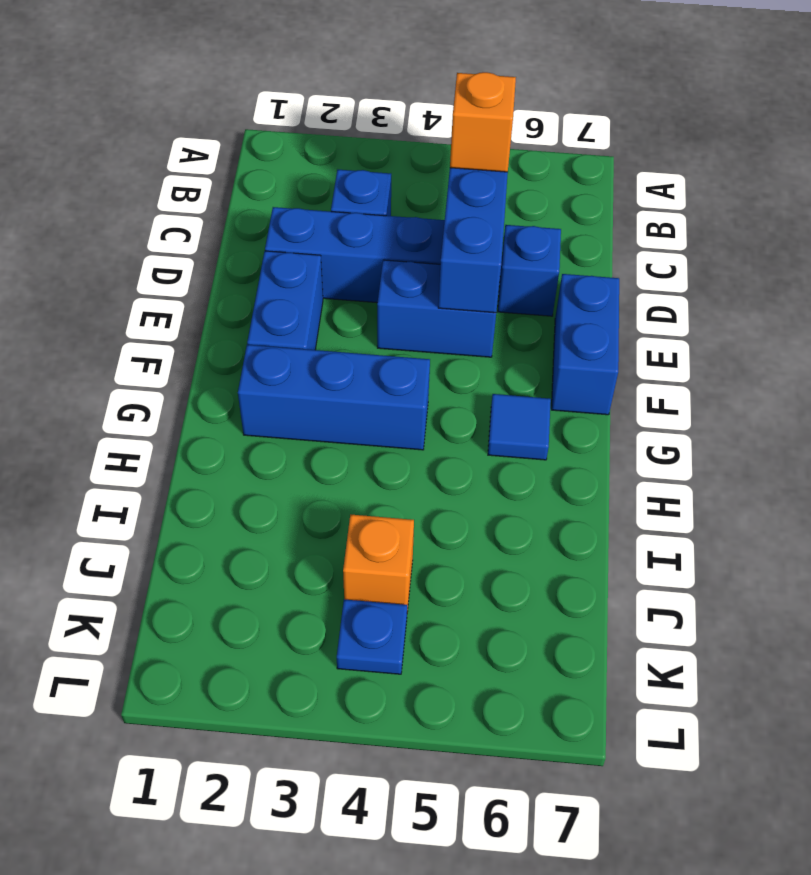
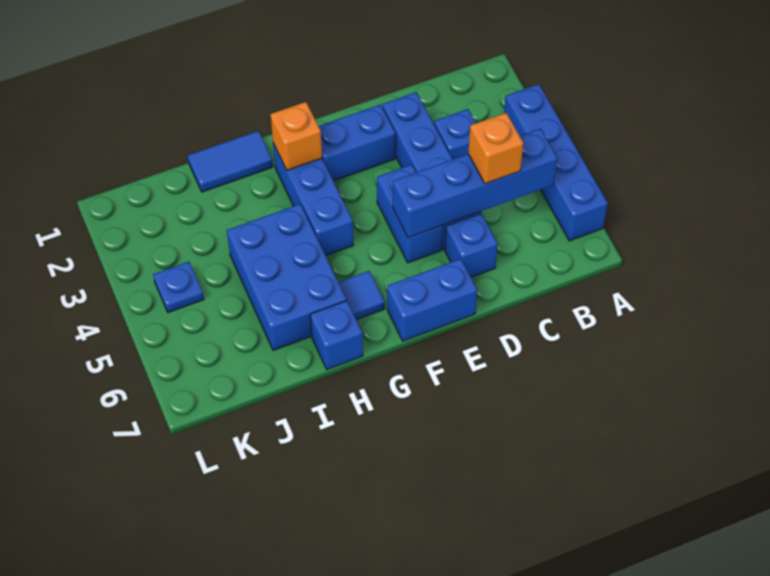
none -> blue brick A3:A6 level 1
none -> blue tile H1:I1 level 1
none -> blue brick H4:I6 level 1
none -> blue brick H7 level 1
orange brick J4 level 1 -> orange brick G2 level 2

